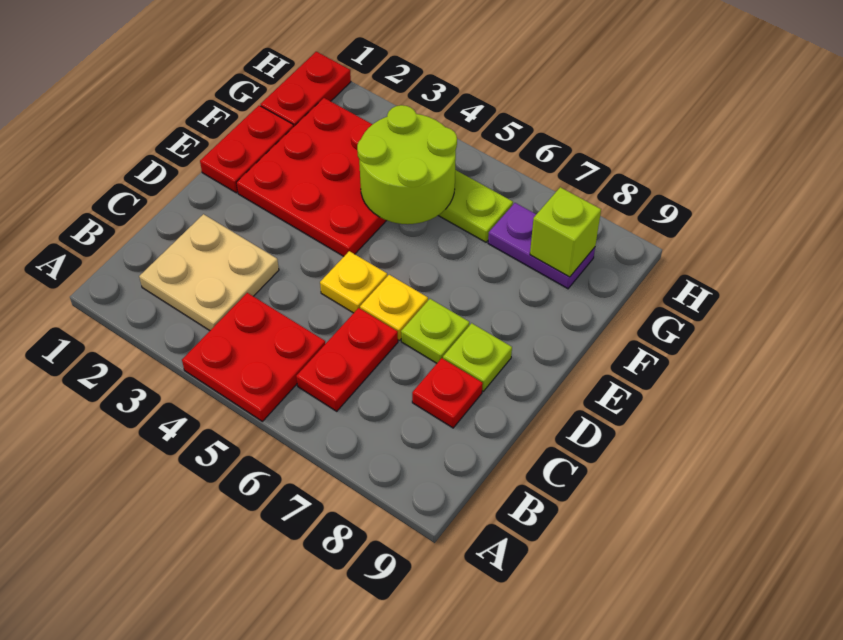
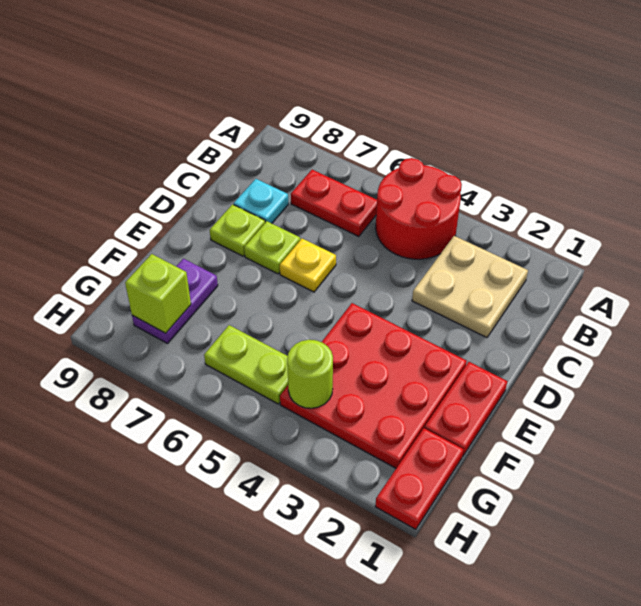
red plate A4:B5 level 1 -> red round brick A4:B5 level 1
red plate B6:C6 level 1 -> red plate B6:B7 level 1
red plate C8 level 1 -> cyan plate C8 level 1
yellow plate D5 level 1 -> none
lime round brick F4:G5 level 2 -> lime round brick G4 level 2
purple plate G7:G8 level 1 -> purple plate F8:G8 level 1

